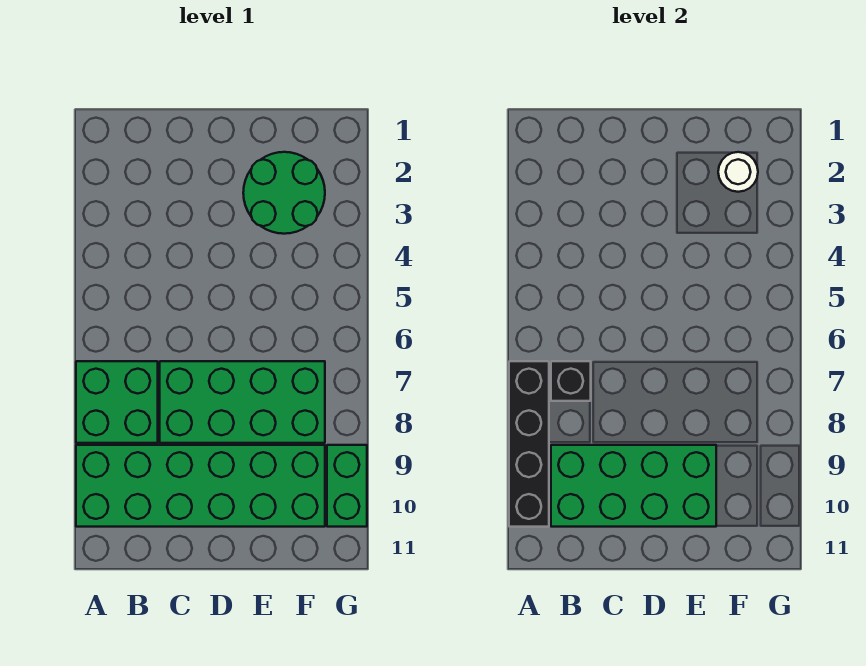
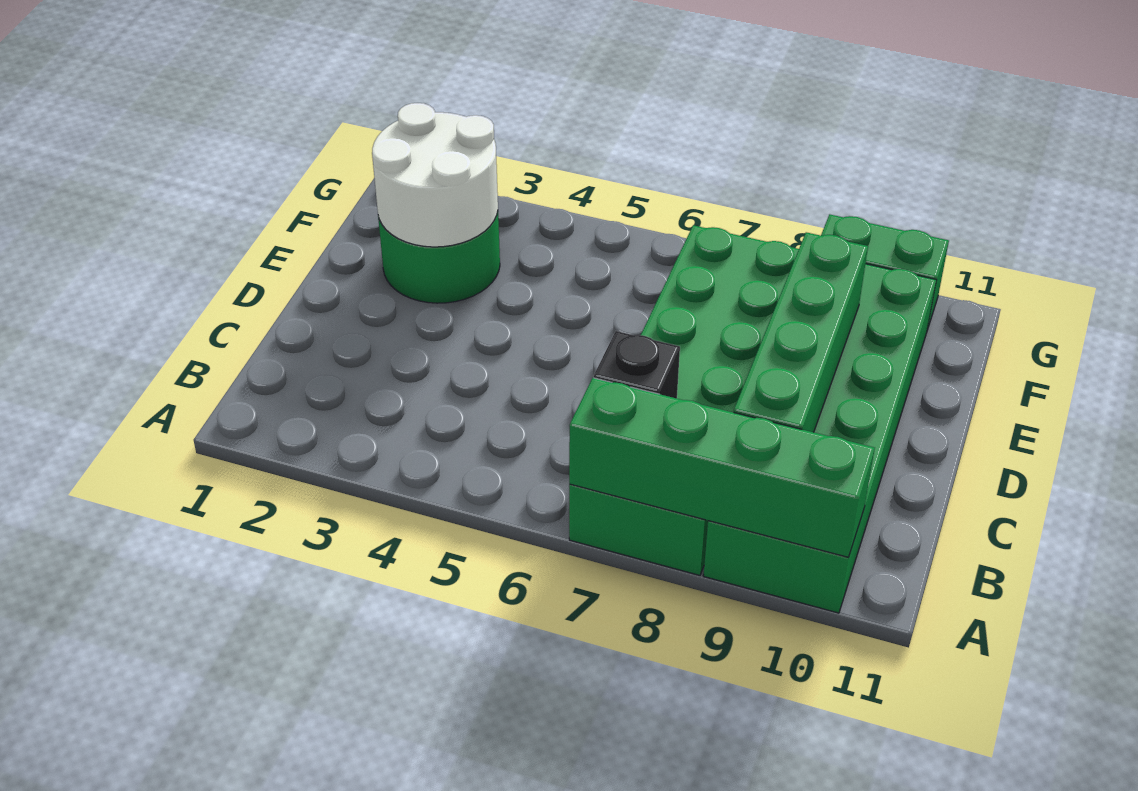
black brick A7:A10 level 2 -> green brick A7:A10 level 2
green brick B9:E10 level 2 -> green brick B9:E9 level 2
white round brick F2 level 2 -> white round brick E2:F3 level 2

